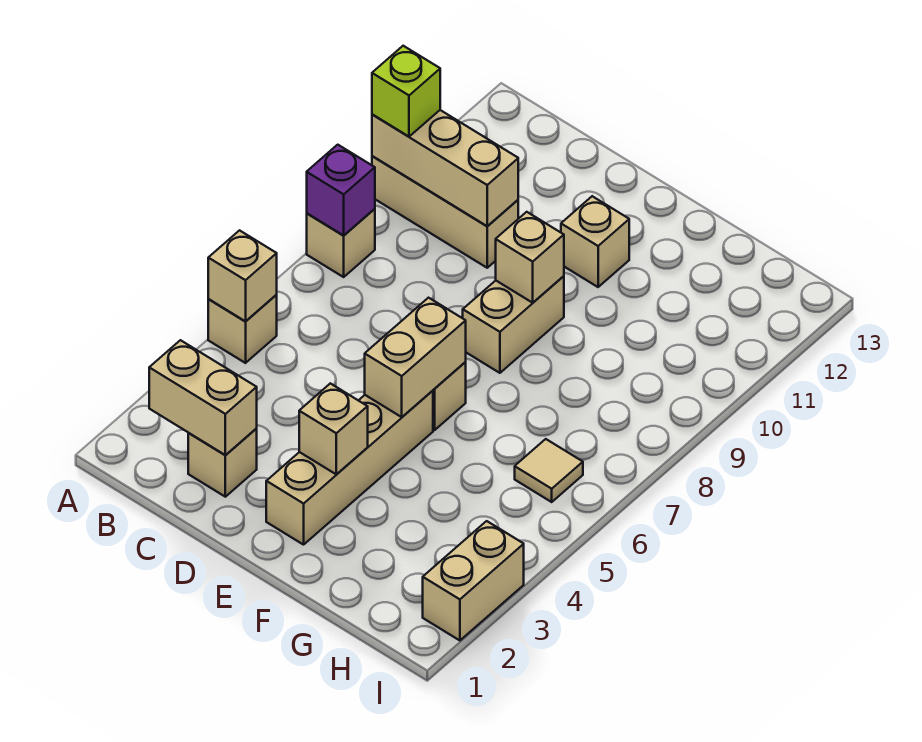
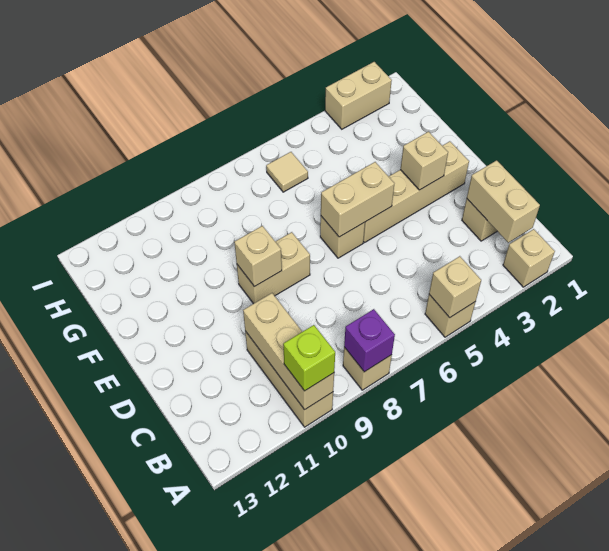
tan brick E11 level 1 -> tan brick A2 level 1

